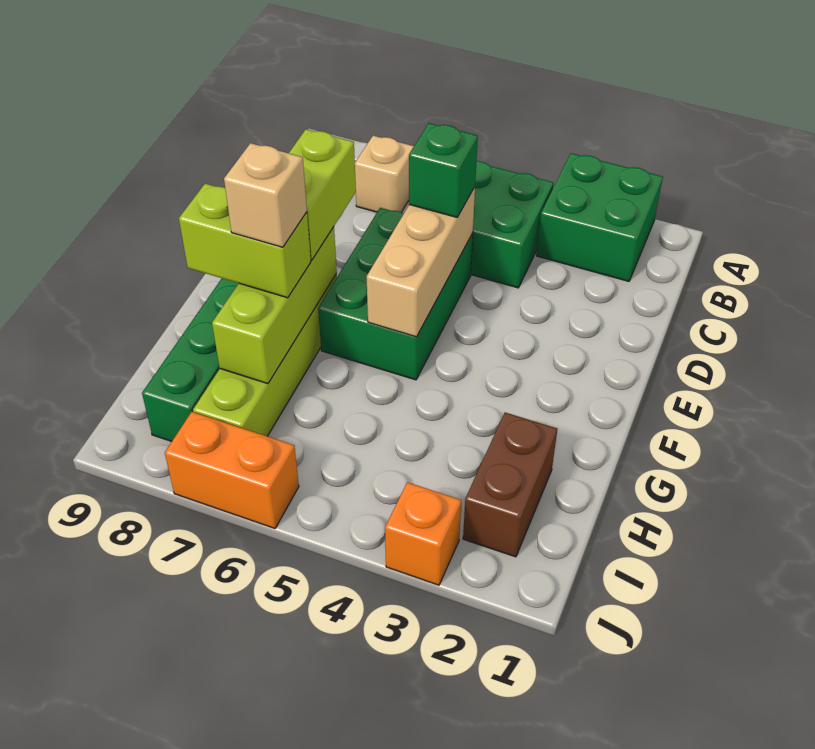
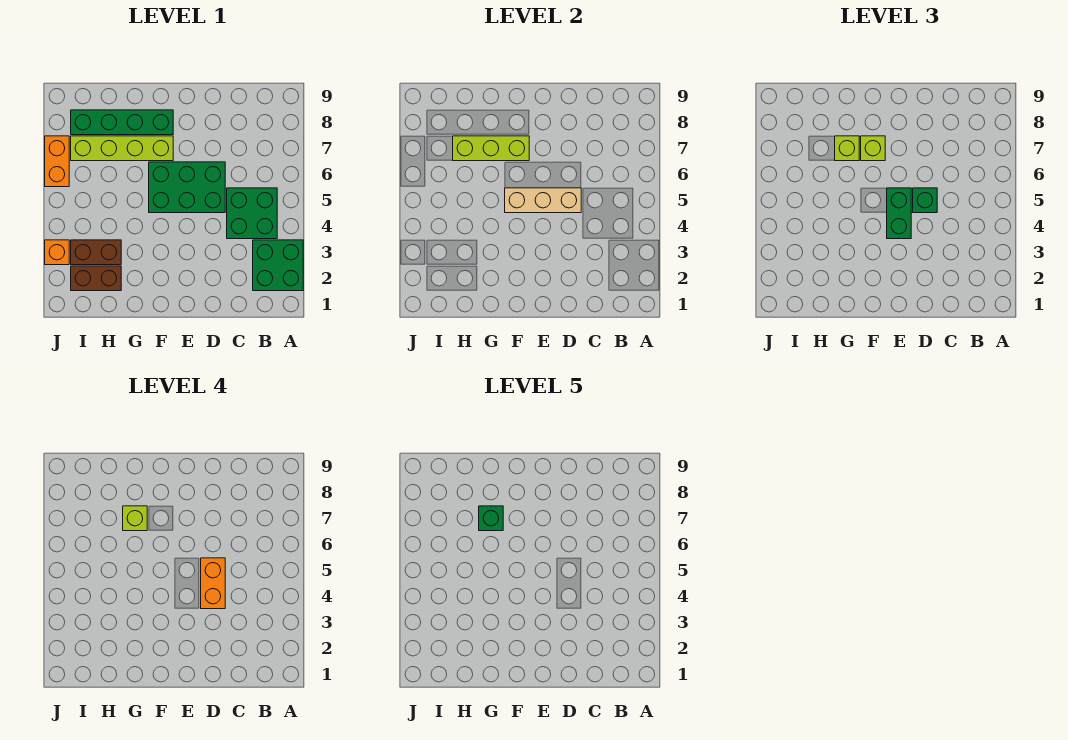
tan brick B7 level 1 -> none
none -> orange brick D4:D5 level 4
none -> green brick E4:E5 level 3
lime brick E7:F7 level 3 -> lime brick F7 level 3
lime brick G7:G8 level 3 -> lime brick G7 level 3
tan brick G7 level 4 -> lime brick G7 level 4
none -> green brick G7 level 5
none -> brown brick H3:I3 level 1

